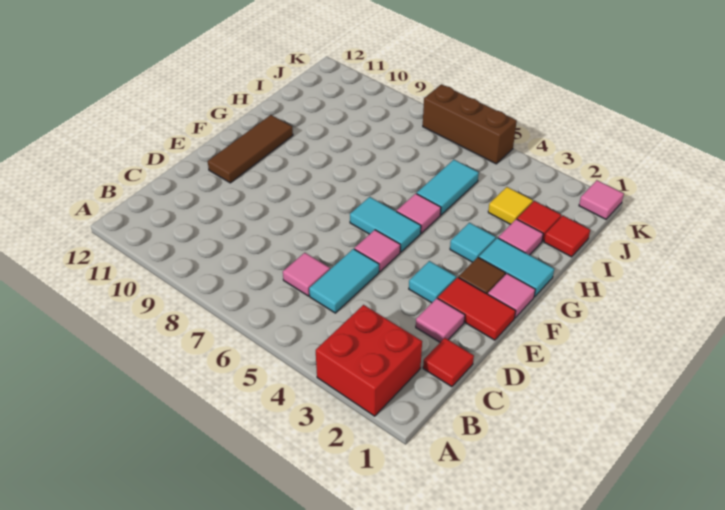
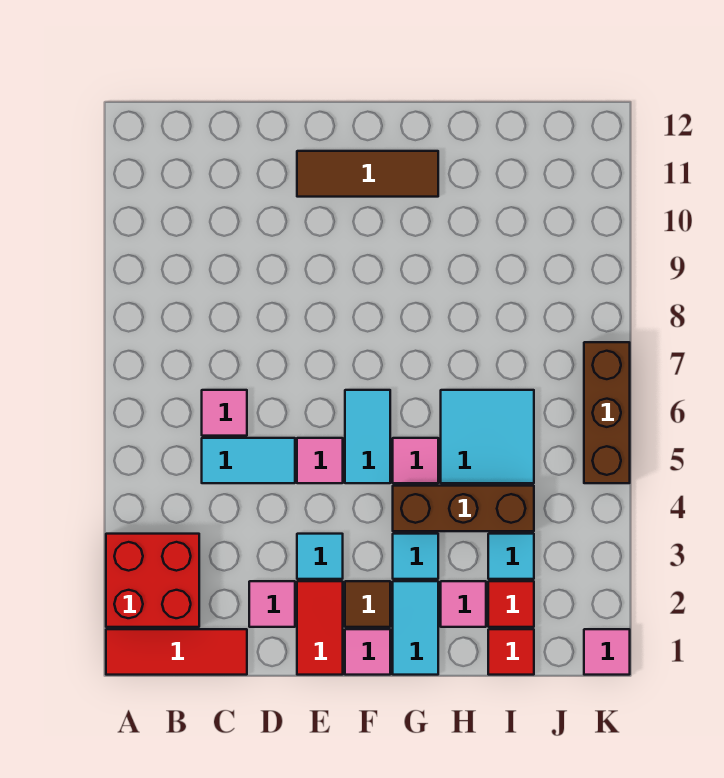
red tile C1 level 1 -> red tile A1:C1 level 1
none -> brown brick G4:I4 level 1
cyan tile H5:I5 level 1 -> cyan tile H5:I6 level 1
yellow tile I3 level 1 -> cyan tile I3 level 1

